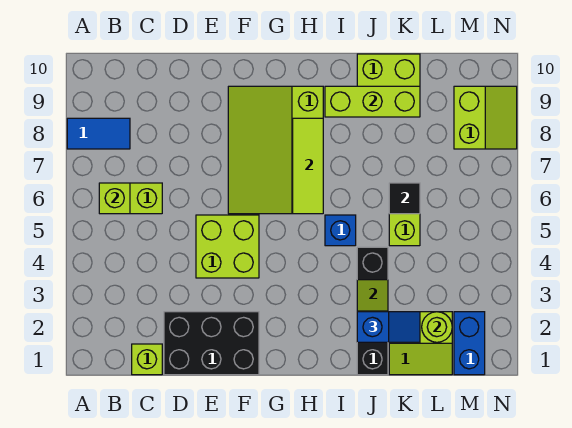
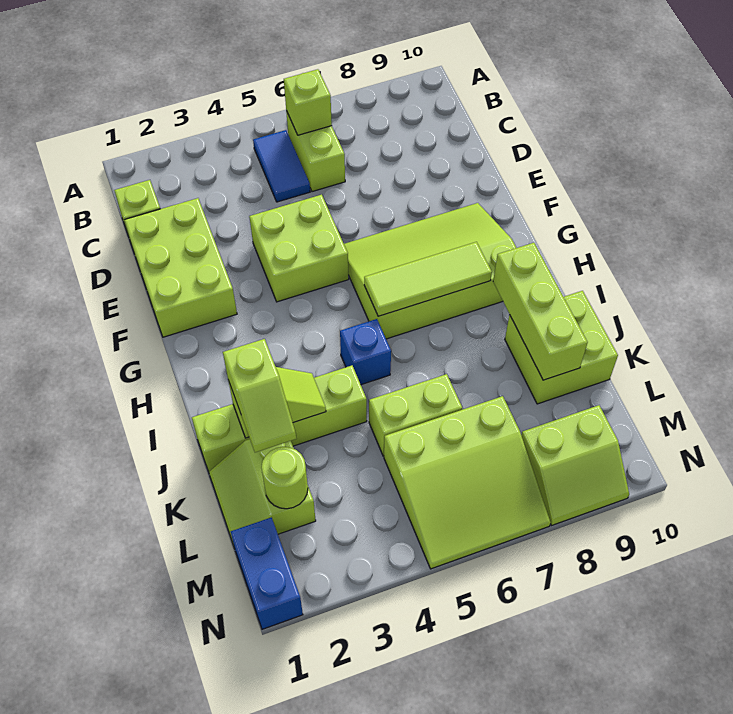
blue tile A8:B8 level 1 -> blue tile B5:C5 level 1
black brick D1:F2 level 1 -> lime brick D1:F2 level 1
black brick J1:J4 level 1 -> lime brick J1:J4 level 1
blue slope J2:K2 level 3 top J -> lime slope J2:K2 level 3 top J
black tile K6 level 2 -> none
none -> lime slope L5:N7 level 1 top L
blue brick M1:M2 level 1 -> blue brick M1:N1 level 1

